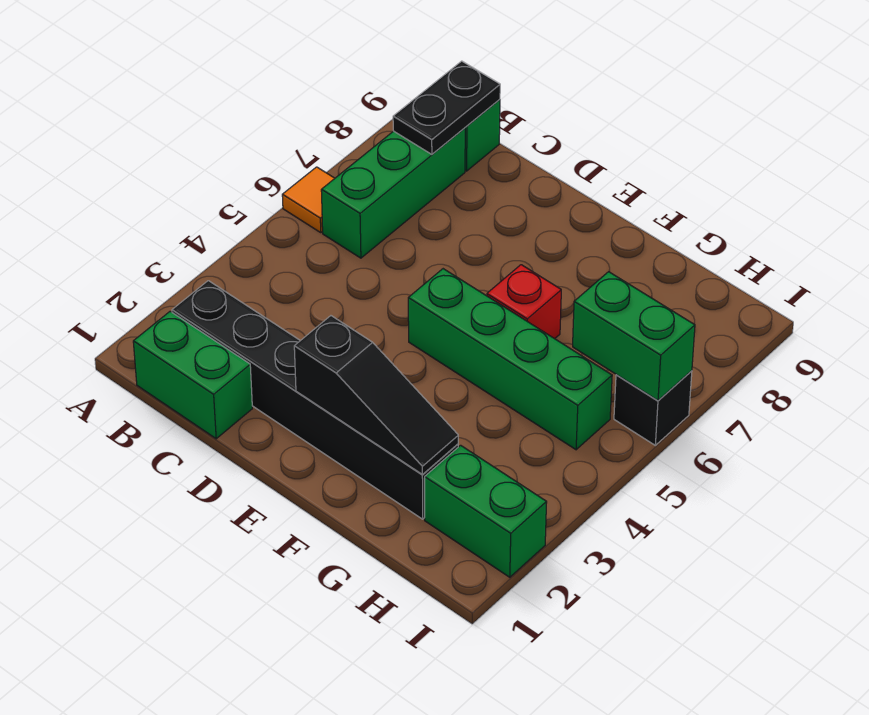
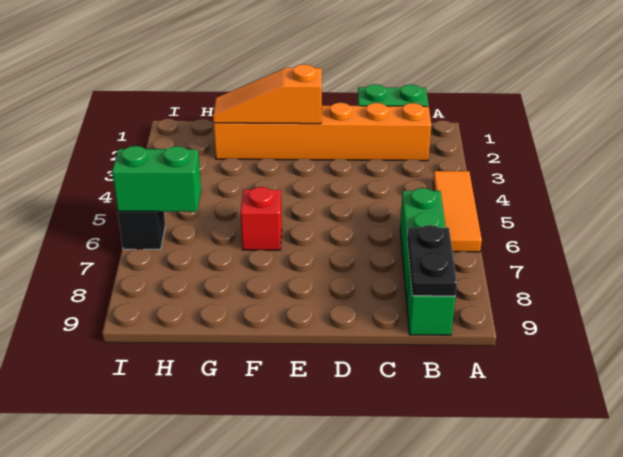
orange tile A6 level 1 -> orange tile A4:A6 level 1
black brick B2:G2 level 1 -> orange brick B2:G2 level 1
black slope E2:G2 level 2 top E -> orange slope E2:G2 level 2 top E
green brick E5:H5 level 1 -> none
green brick H2:I2 level 1 -> none

